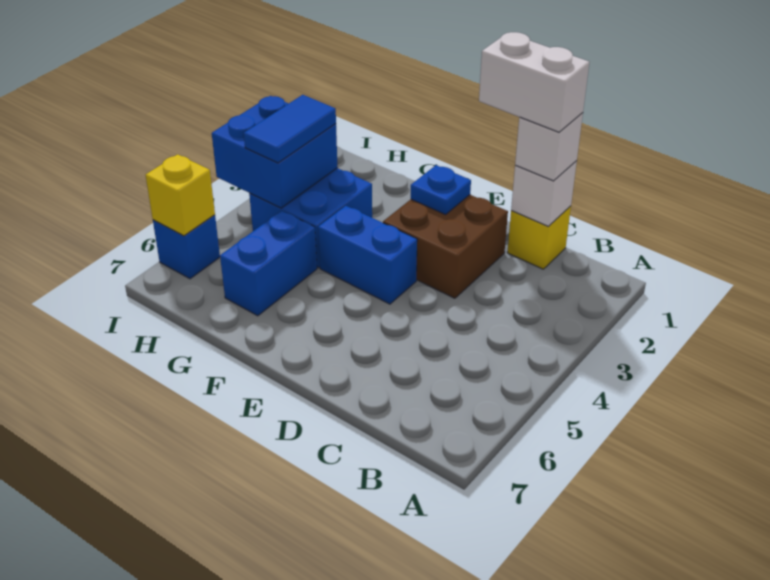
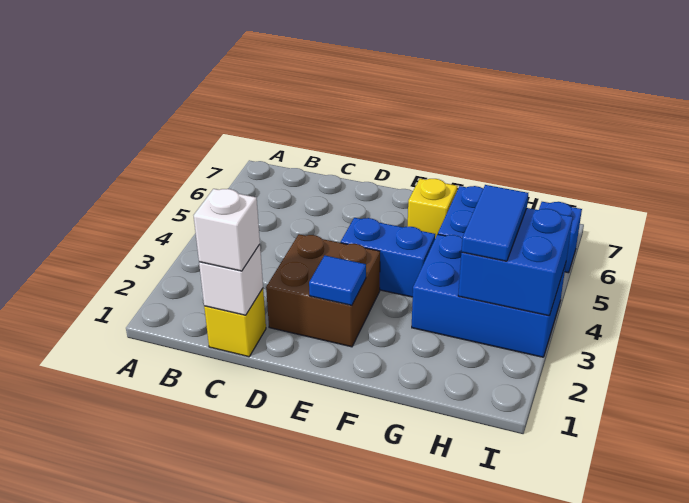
white brick C1:D1 level 4 -> none
blue plate E2 level 2 -> blue tile E2 level 2
blue brick G3:H4 level 1 -> blue brick G3:I4 level 1
yellow brick I6 level 2 -> yellow brick F6 level 1

